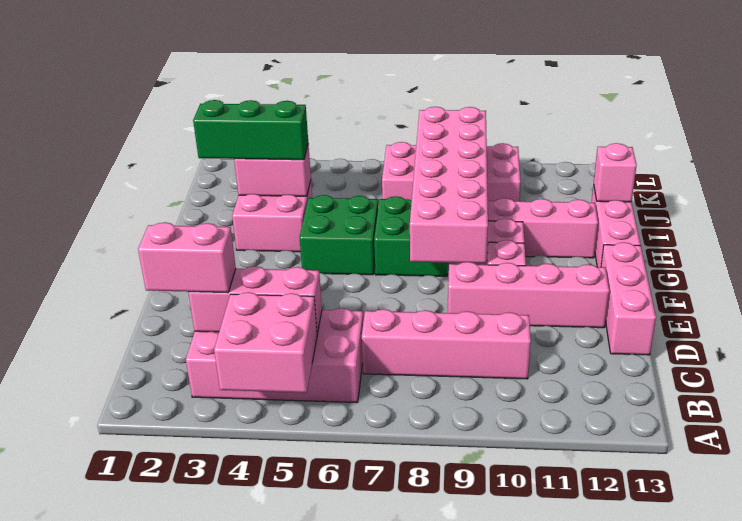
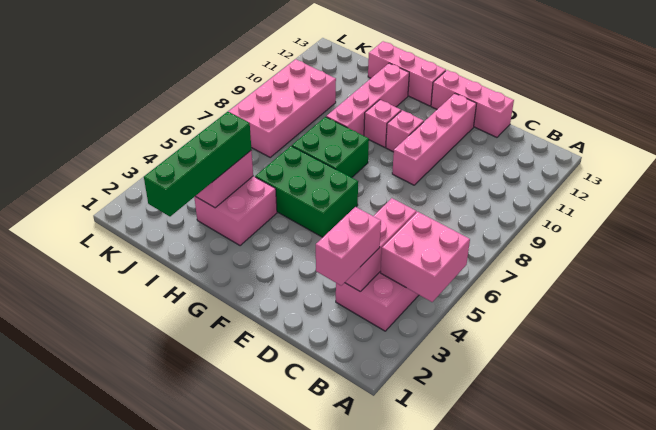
pink brick C7:C10 level 1 -> none
pink brick F8:K9 level 2 -> none
green brick G5:H6 level 1 -> green brick F5:H6 level 1
green brick I2:I4 level 3 -> green brick I1:I4 level 3
pink brick I13 level 2 -> none

